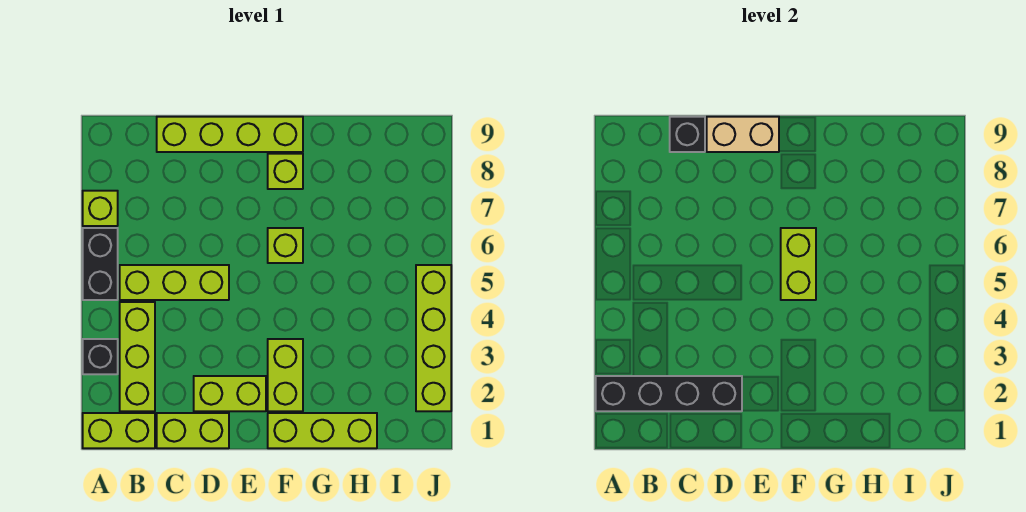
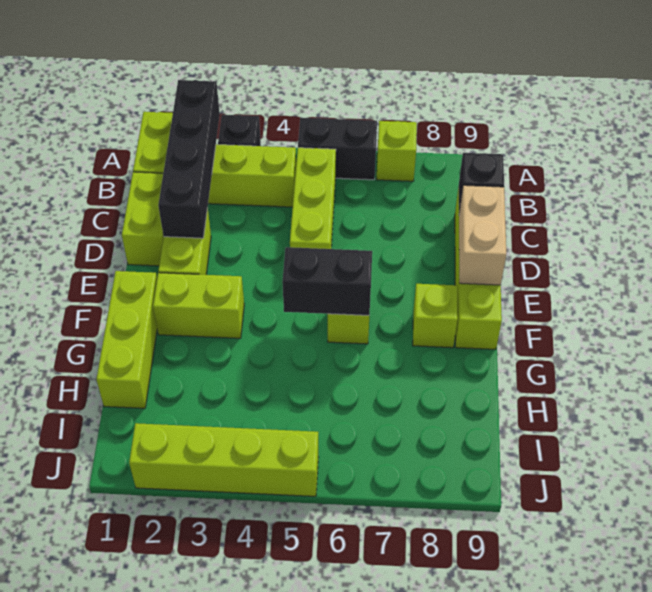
lime brick F5:F6 level 2 -> black brick F5:F6 level 2

